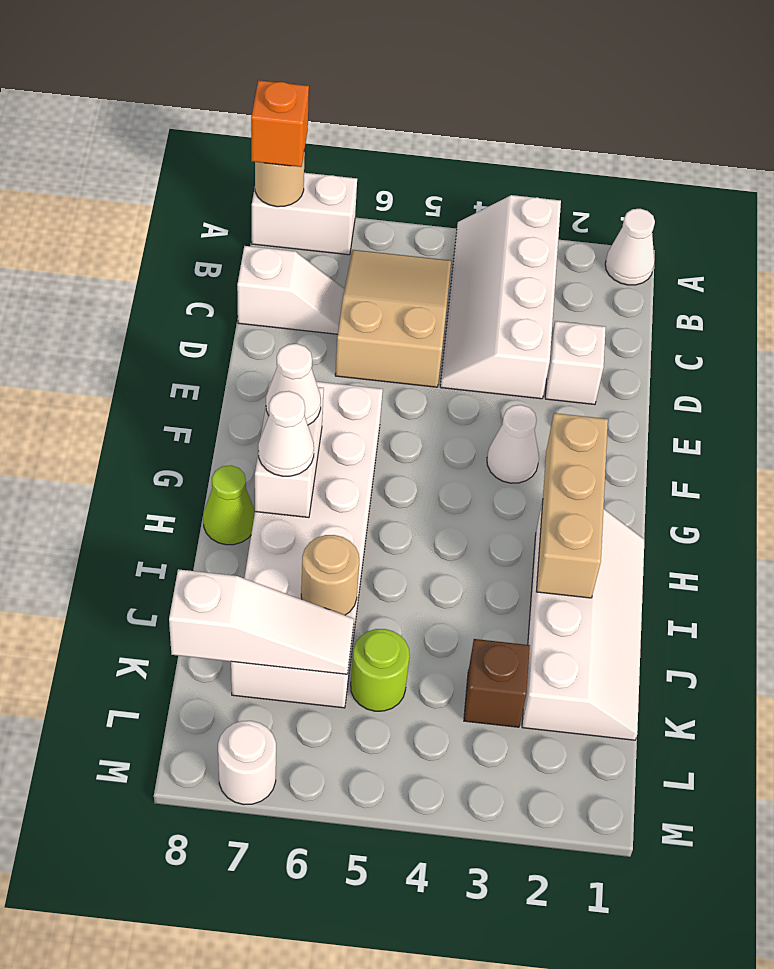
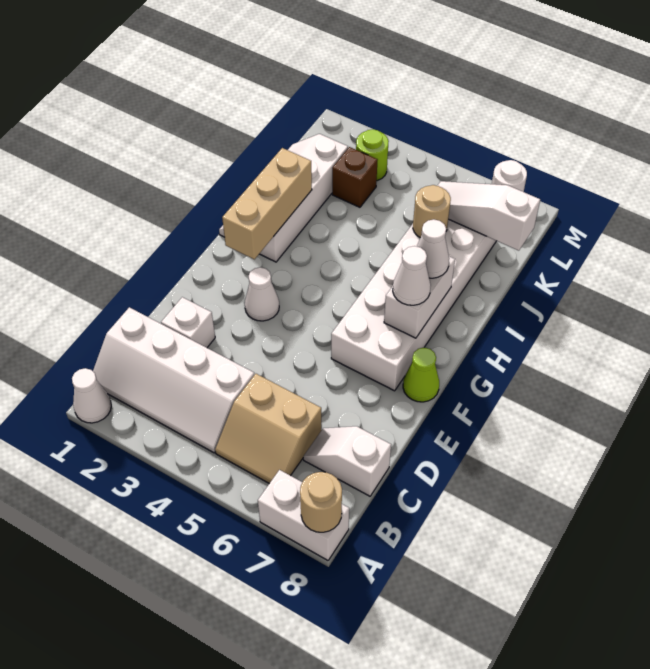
white slope A3:D4 level 1 top 3 -> white slope B1:C4 level 1 top C
orange brick A8 level 3 -> none
tan slope B5:D6 level 1 top D -> tan slope B5:C6 level 1 top C
lime cone H8 level 1 -> lime cone F8 level 1
lime round brick K5 level 1 -> lime round brick L3 level 1

